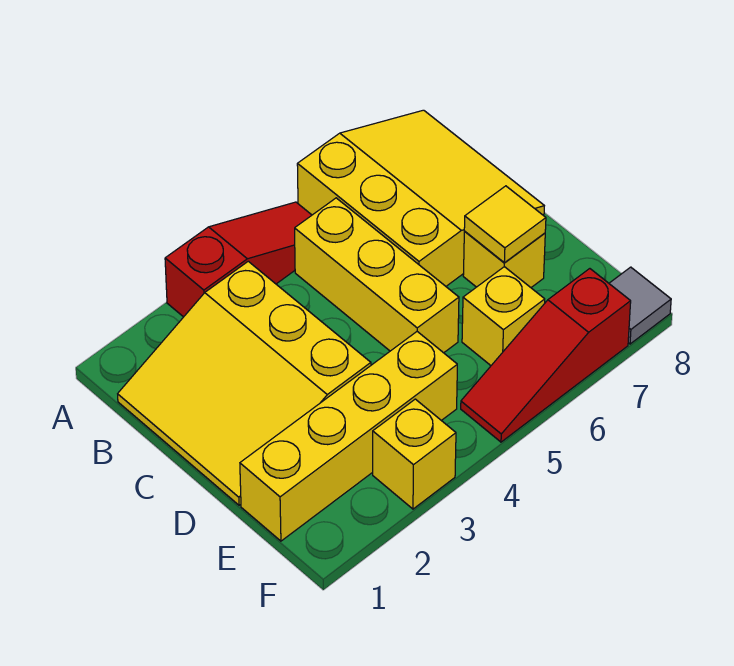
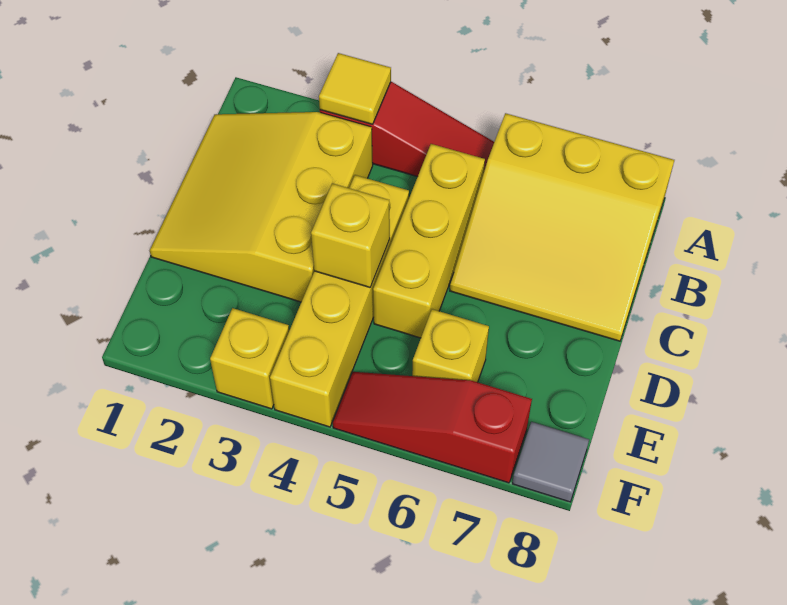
yellow slope A6:C8 level 1 top 6 -> yellow slope A6:C8 level 1 top A
yellow brick D7 level 1 -> yellow brick D4 level 2
yellow tile D7 level 2 -> yellow tile A3 level 2
yellow brick E1:E4 level 1 -> yellow brick C4:F4 level 1

